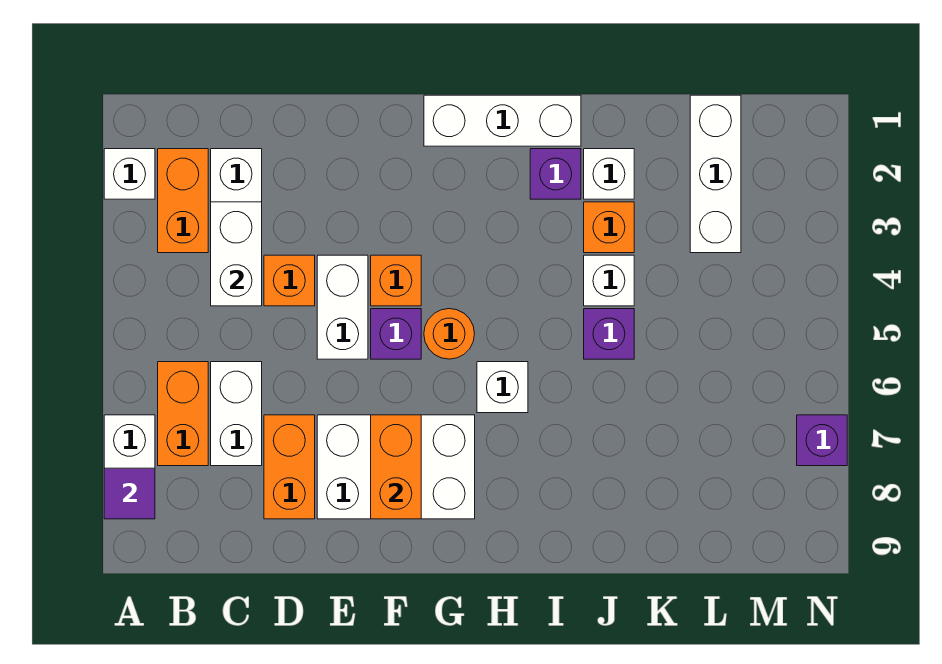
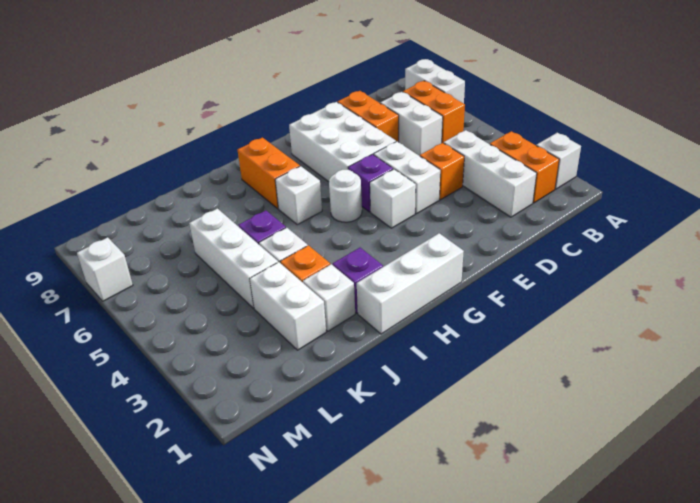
purple tile A8 level 2 -> none
white brick C3:C4 level 2 -> white brick K2:K3 level 1
white brick E7:G8 level 1 -> white brick E6:F8 level 1
orange brick F4 level 1 -> white brick F4 level 1
orange brick F7:F8 level 2 -> orange brick H7:H8 level 1
orange round brick G5 level 1 -> white round brick G5 level 1
white brick L1:L3 level 1 -> white brick K4:K6 level 1
purple brick N7 level 1 -> white brick N7 level 1

